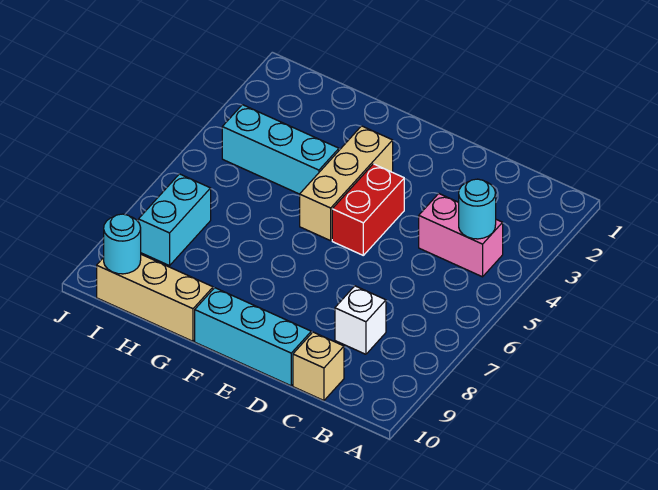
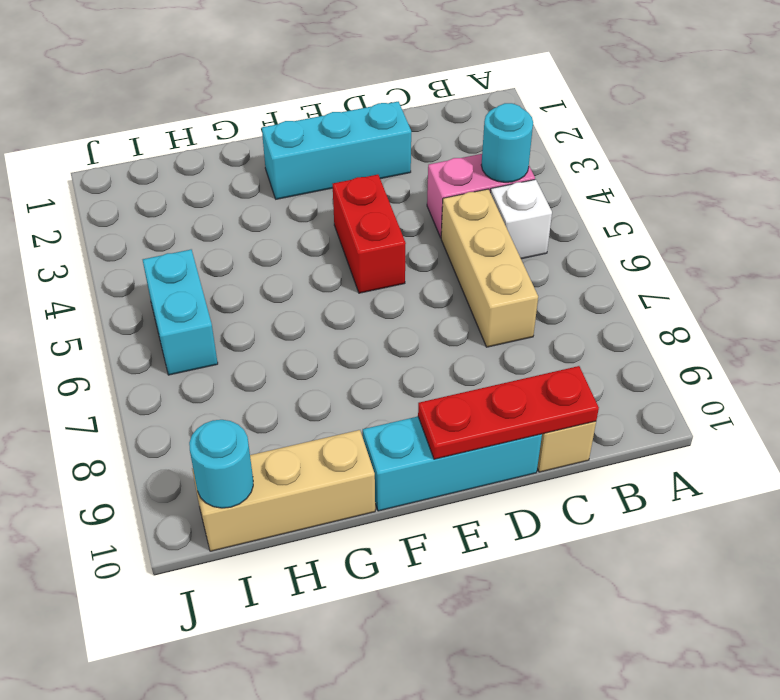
white brick C8 level 1 -> white brick B5 level 1
none -> red plate C10:E10 level 2
tan brick F3:F5 level 1 -> tan brick C5:C7 level 1
cyan brick G4:I4 level 1 -> cyan brick D2:F2 level 1
cyan brick I7:I8 level 1 -> cyan brick I5:I6 level 1

